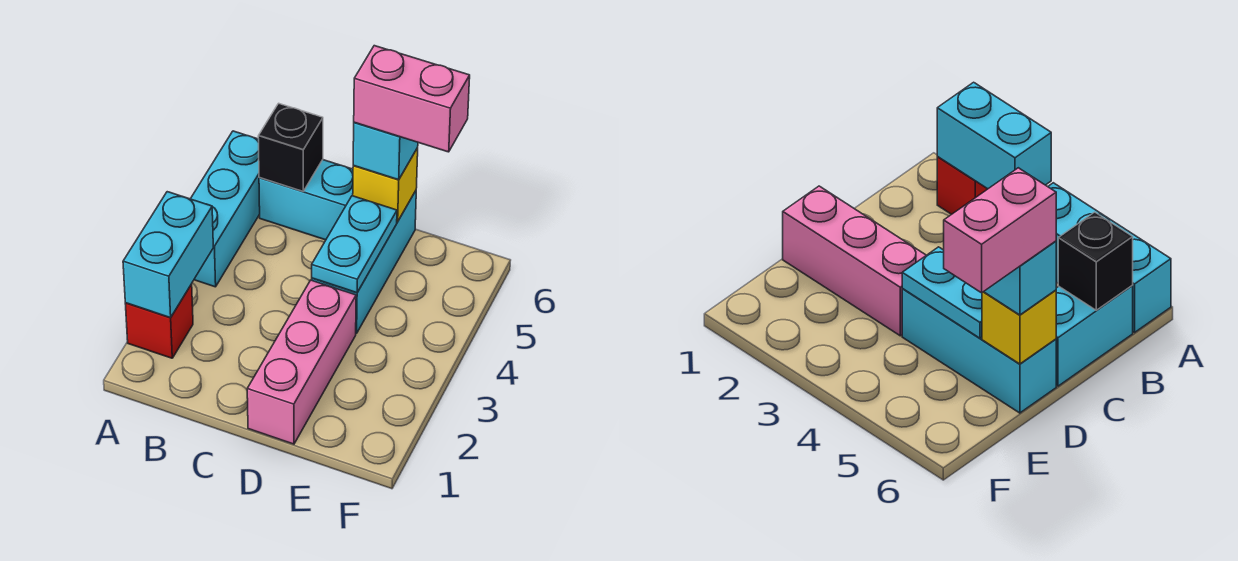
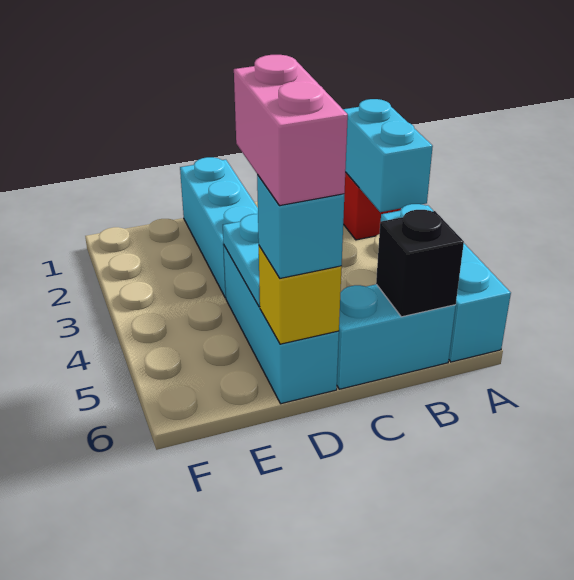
pink brick D1:D3 level 1 -> cyan brick D1:D3 level 1
pink brick D6:E6 level 4 -> pink brick D5:D6 level 4

